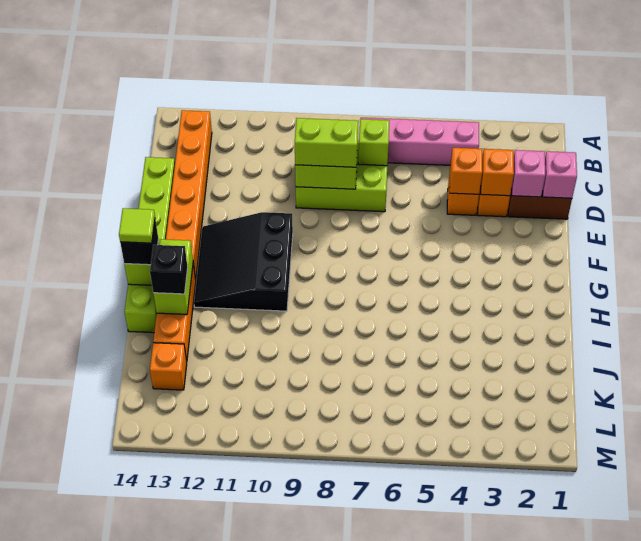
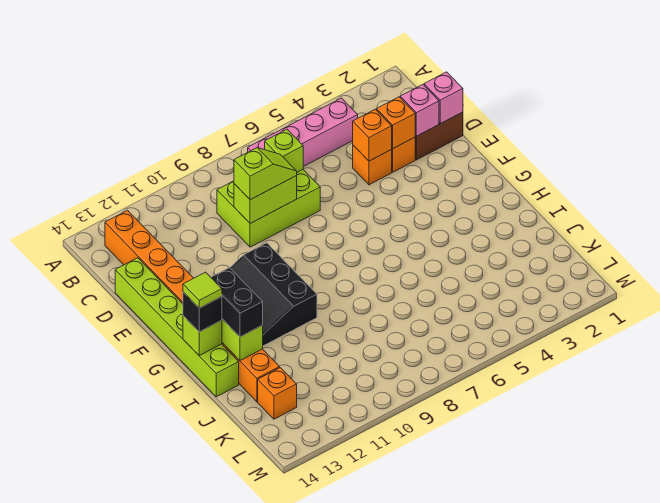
lime brick D8:D9 level 3 -> lime slope D8:D9 level 3 top 9
black brick I13 level 3 -> black brick H13:I13 level 3

